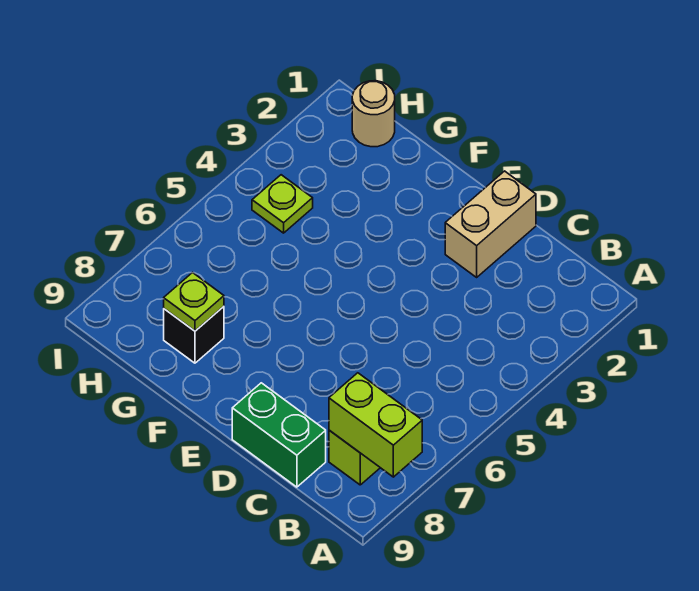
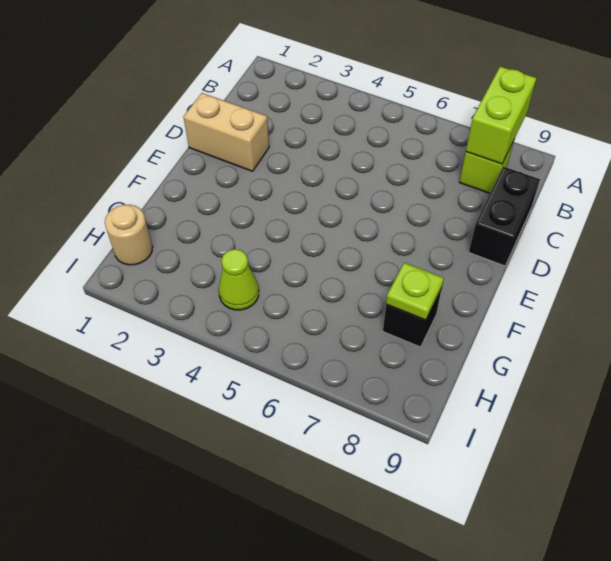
green brick C9:D9 level 1 -> black brick C9:D9 level 1
lime plate H4 level 1 -> lime cone H4 level 1

